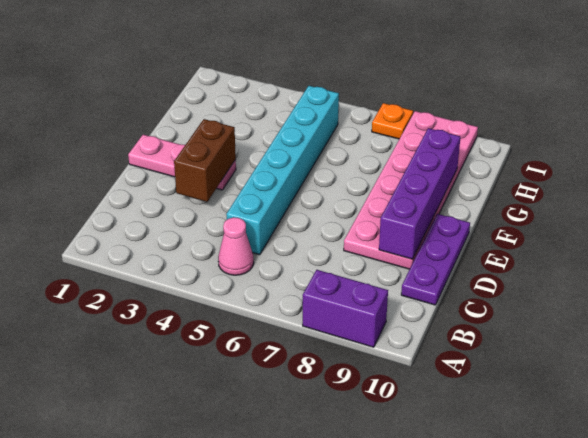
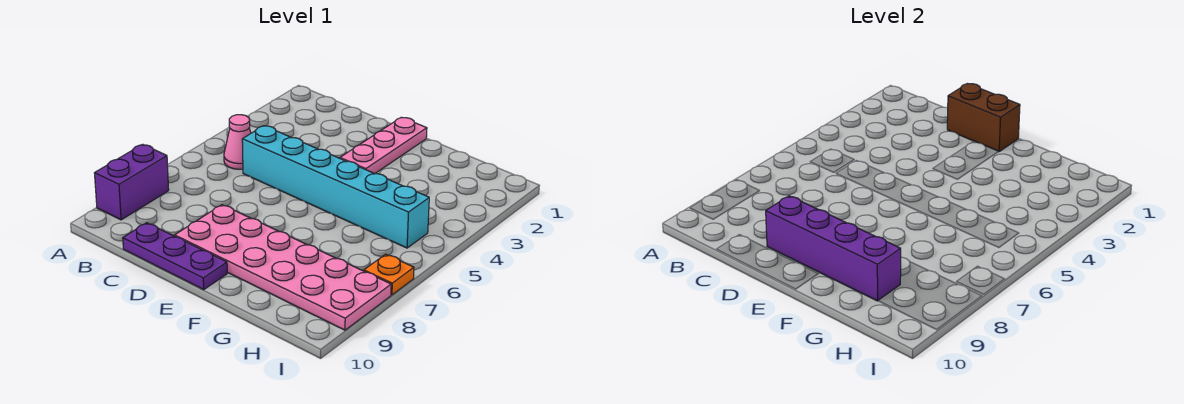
brown brick D3:E3 level 2 -> brown brick D1:E1 level 2

